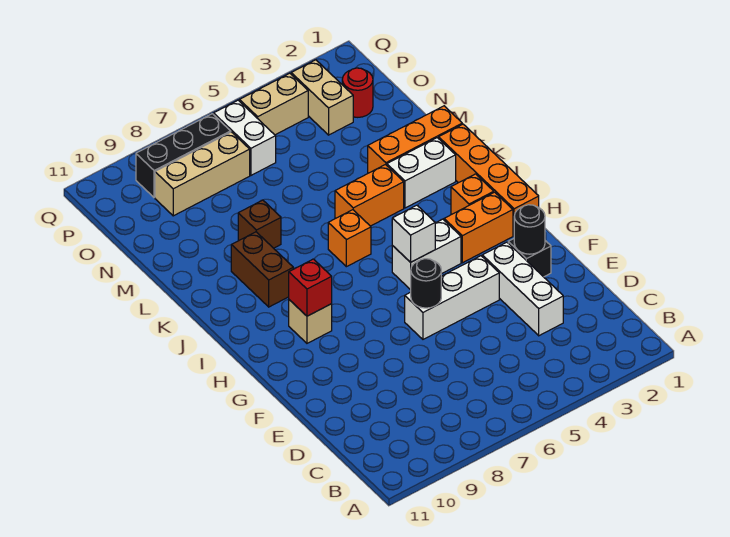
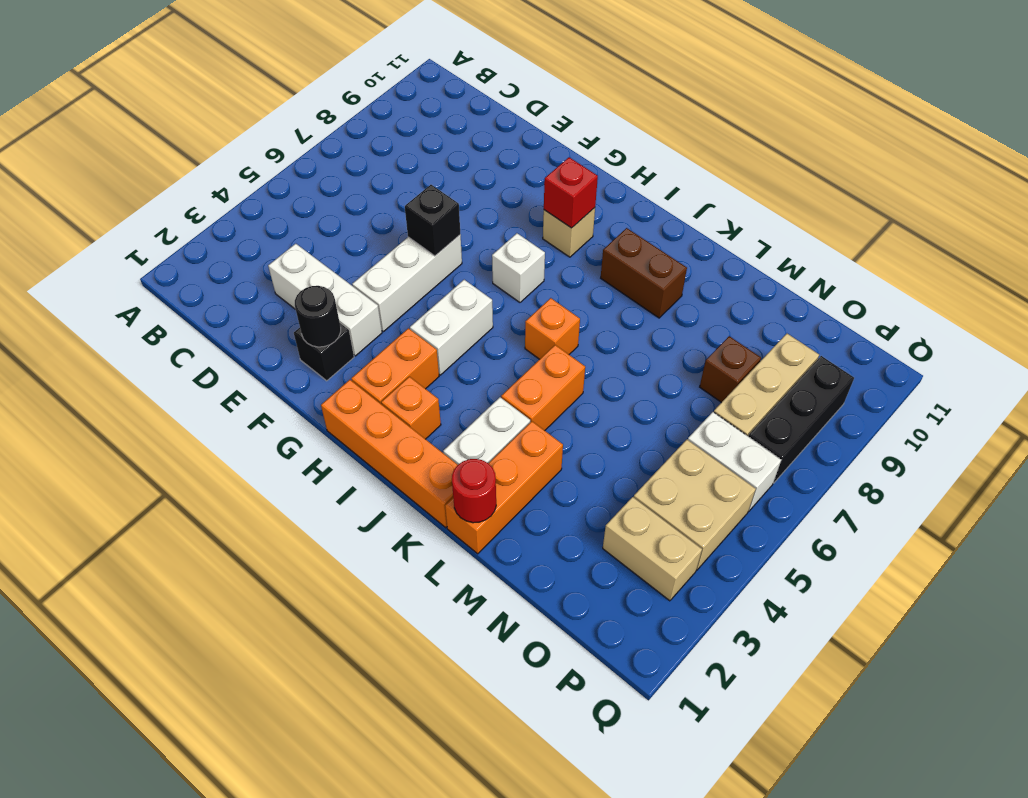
black round brick F6 level 2 -> black brick F6 level 2
white brick H5 level 2 -> white brick H7 level 1
brown brick L8 level 1 -> brown brick N8 level 1
red round brick O2 level 1 -> red round brick L1 level 2
tan brick P4:P5 level 1 -> tan brick O4:P5 level 1

